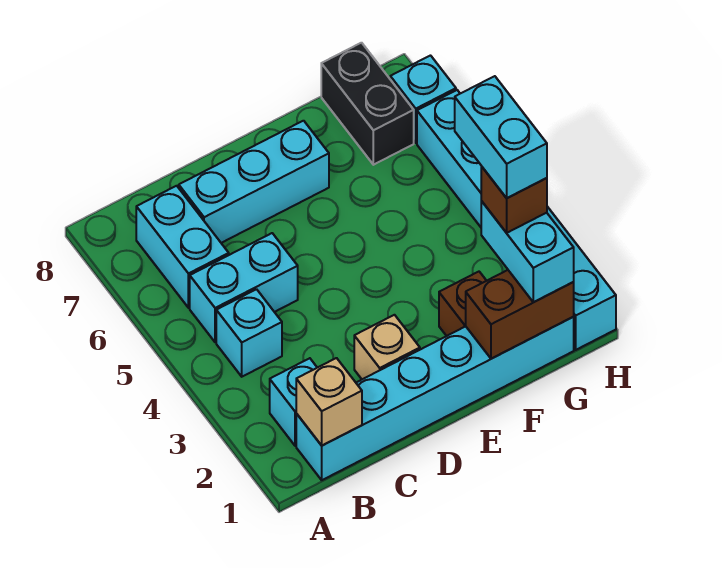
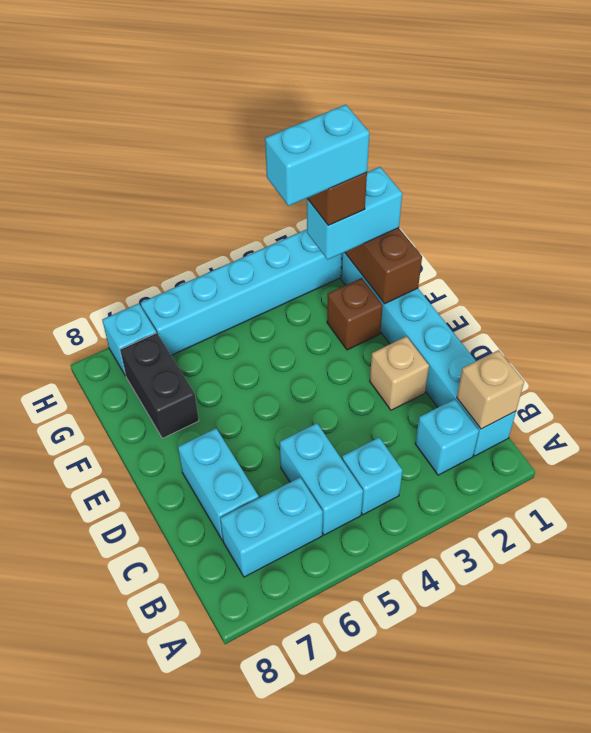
cyan brick C7:E7 level 1 -> cyan brick C7:D7 level 1
black brick G7:G8 level 1 -> black brick F7:G7 level 1

